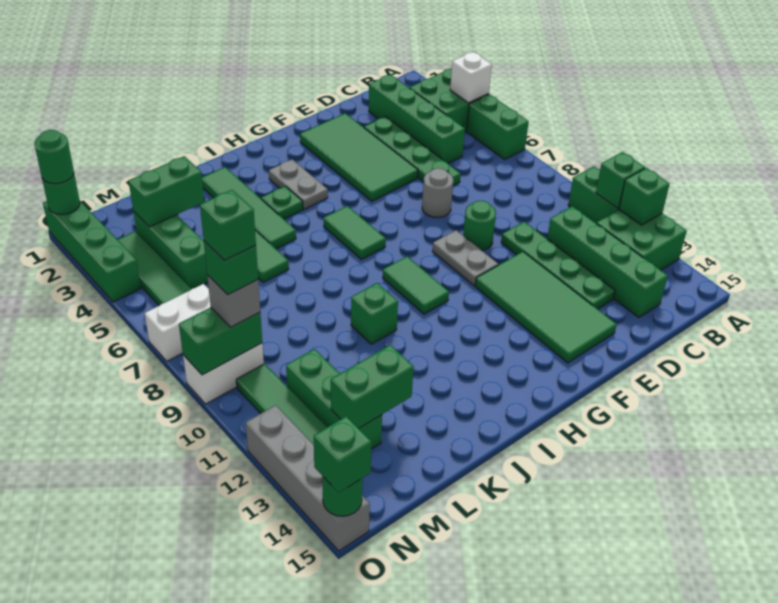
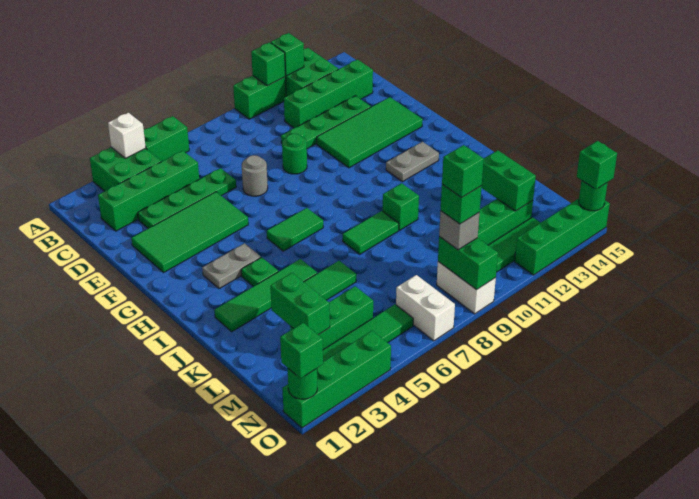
grey plate F9:F10 level 1 -> grey plate H12:H13 level 1
green tile H9:H10 level 1 -> green tile J8:J9 level 1
green round brick O1 level 3 -> green brick O1 level 3
grey brick O12:O15 level 1 -> green brick O12:O15 level 1

